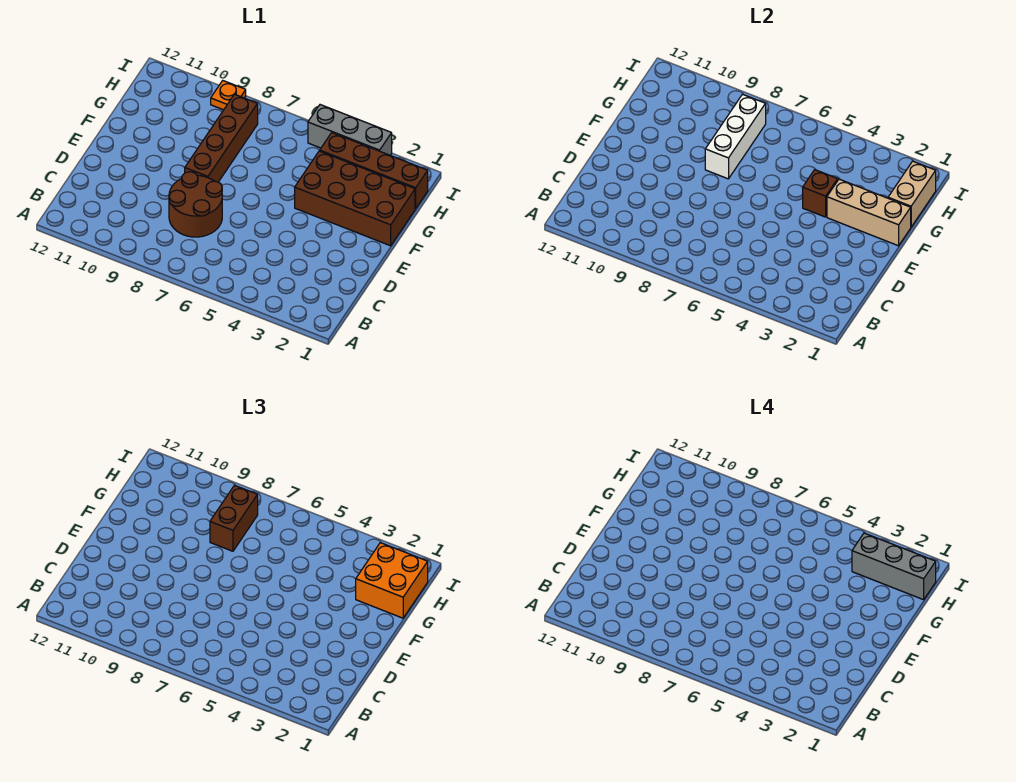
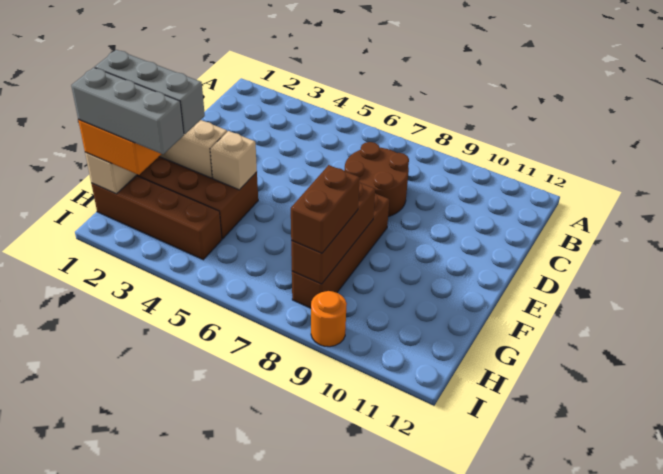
brown brick F4 level 2 -> tan brick F4 level 2
white brick F8:H8 level 2 -> brown brick F8:H8 level 2
grey brick I3:I5 level 1 -> grey brick G1:G3 level 4
orange plate I9 level 1 -> orange round brick I9 level 1

